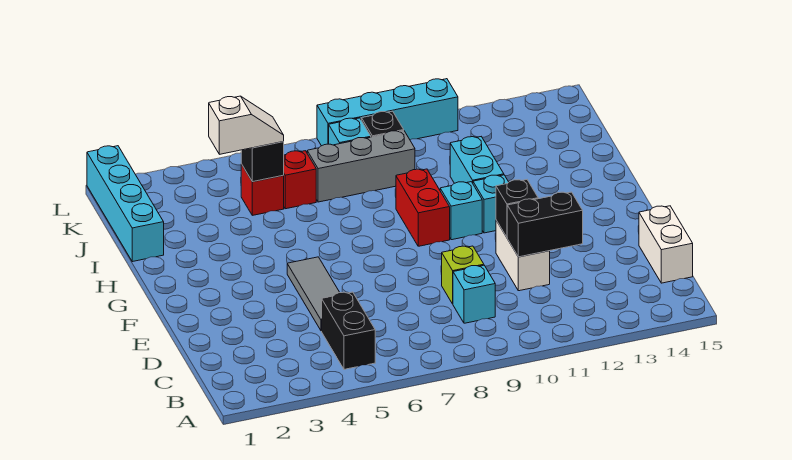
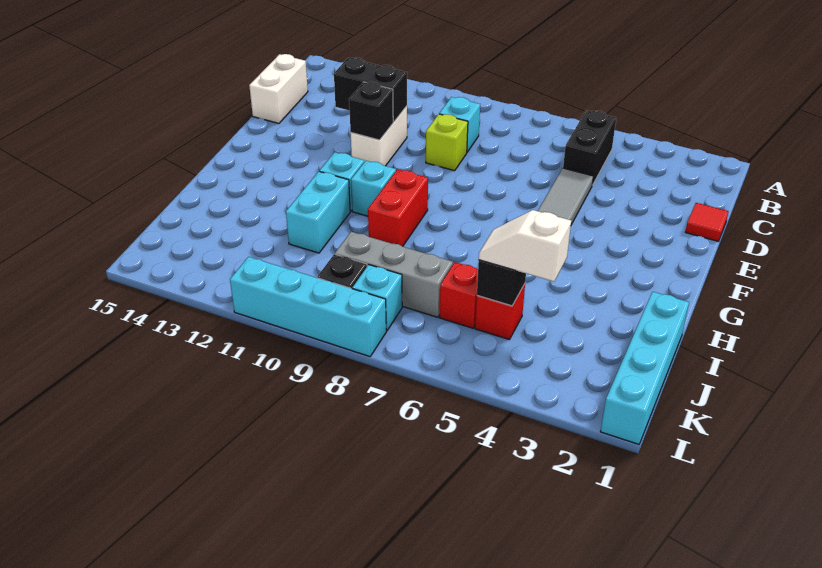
none -> red tile D1 level 1

